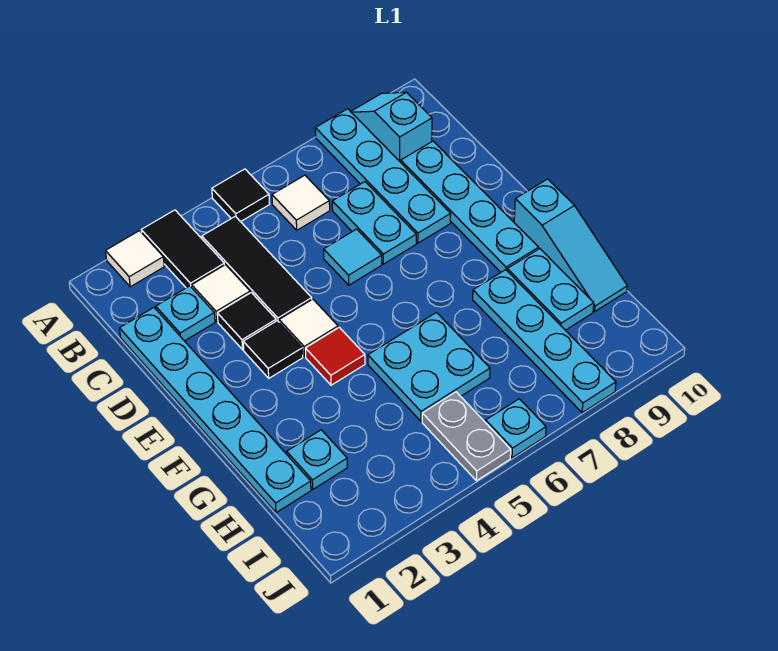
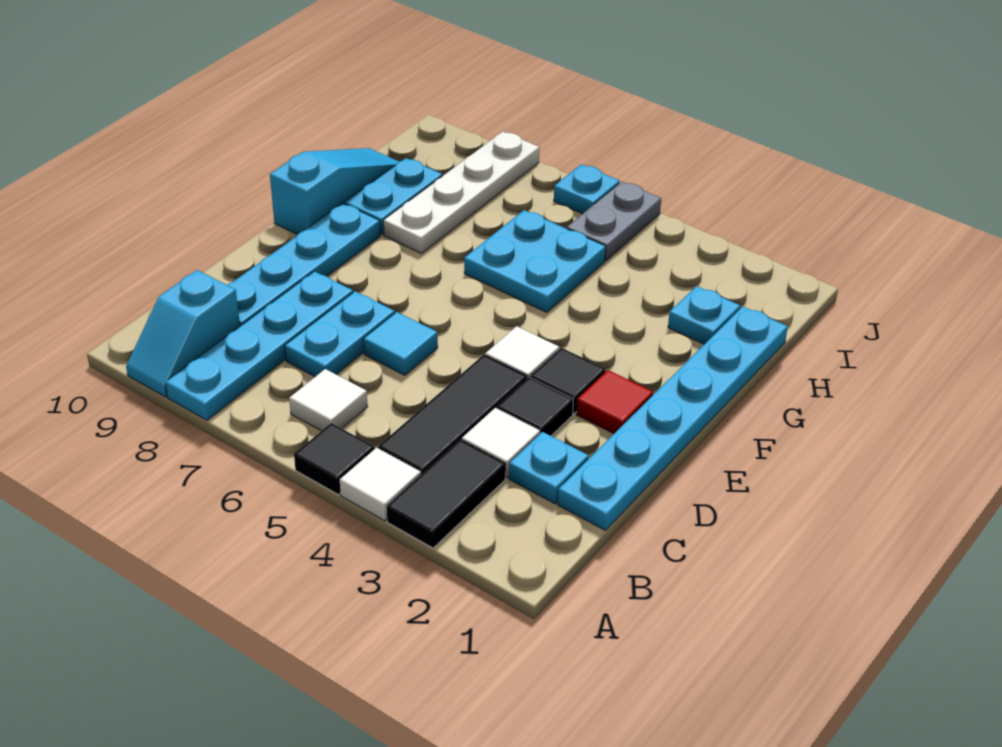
white tile A2 level 1 -> white tile A4 level 1
red tile F4 level 1 -> red tile E2 level 1
cyan plate G8:J8 level 1 -> white plate G8:J8 level 1

